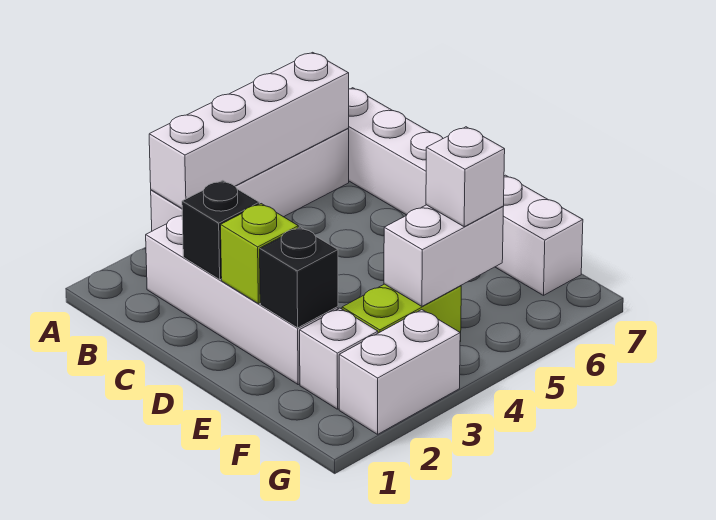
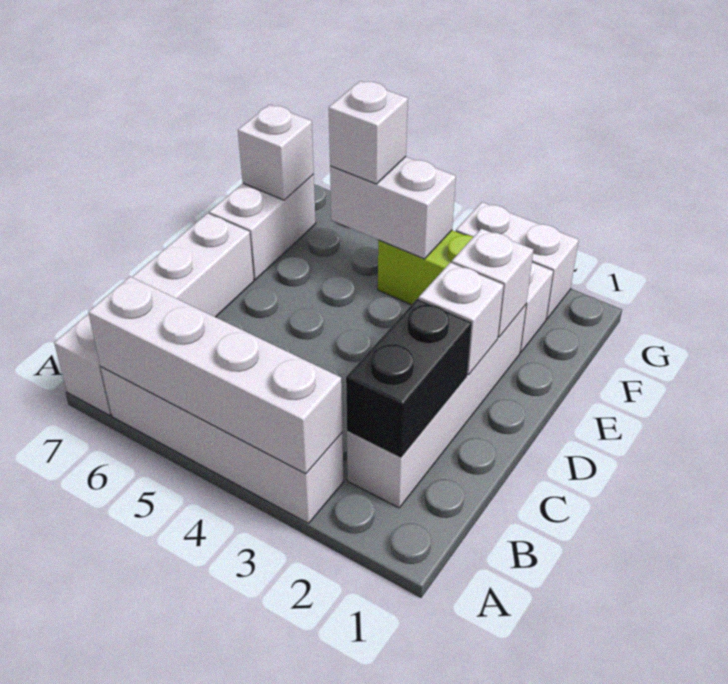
black brick C2 level 2 -> black brick B2:C2 level 2
lime brick D2 level 2 -> white brick D2 level 2
black brick E2 level 2 -> white brick E2 level 2
none -> white brick F7 level 2

